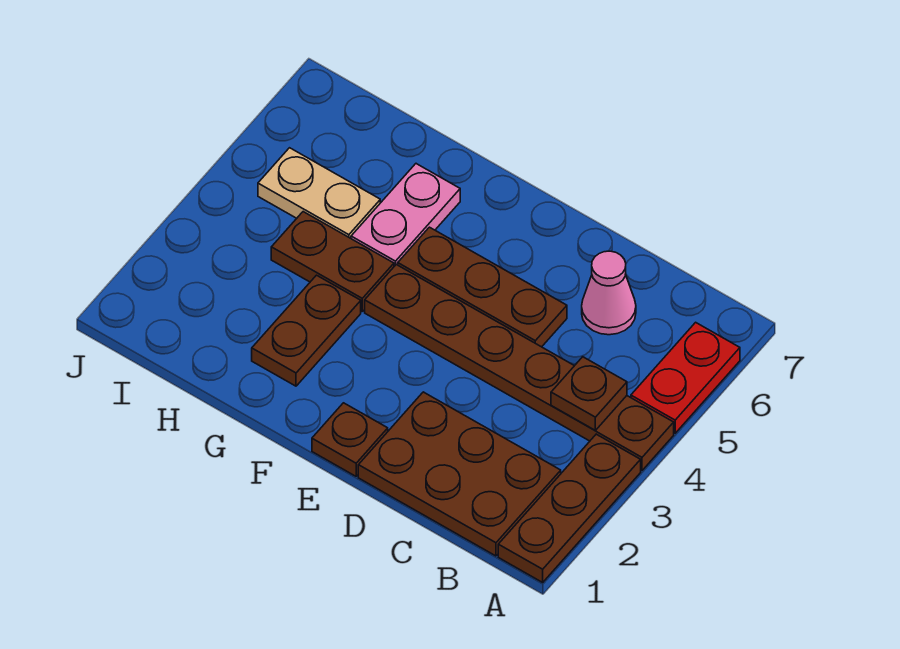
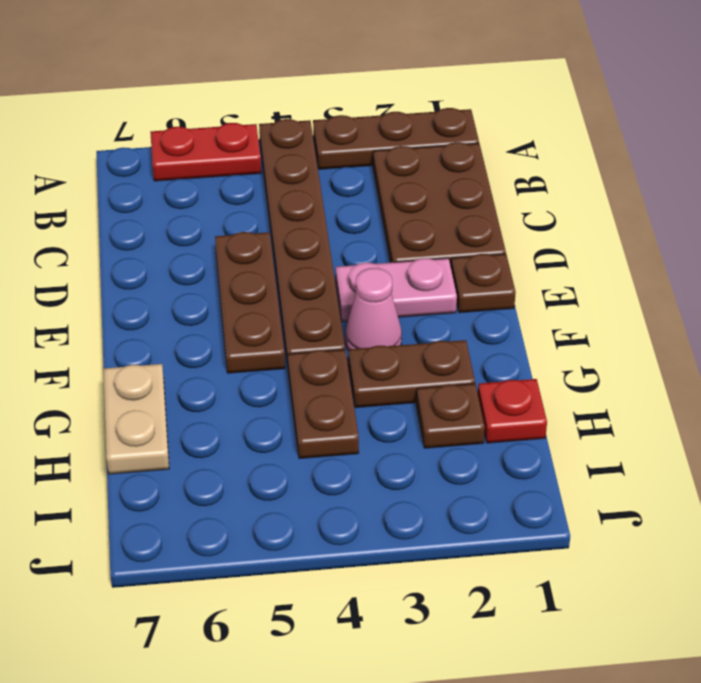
brown plate B4 level 2 -> brown plate H2 level 1
pink cone C6 level 1 -> pink cone F3 level 1
pink plate G5:G6 level 1 -> pink plate E2:E3 level 1
none -> red plate H1 level 1
tan plate H5:I5 level 1 -> tan plate G7:H7 level 1

